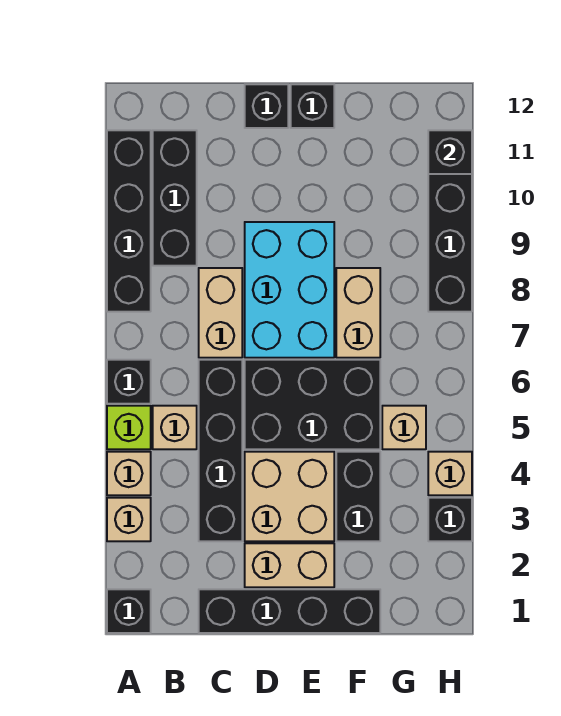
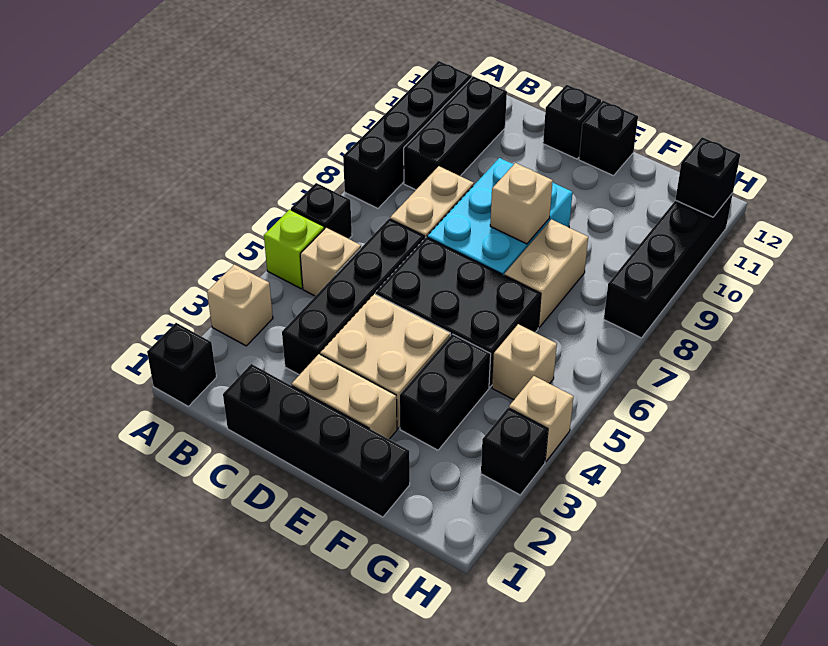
tan brick A4 level 1 -> tan brick E8 level 2

